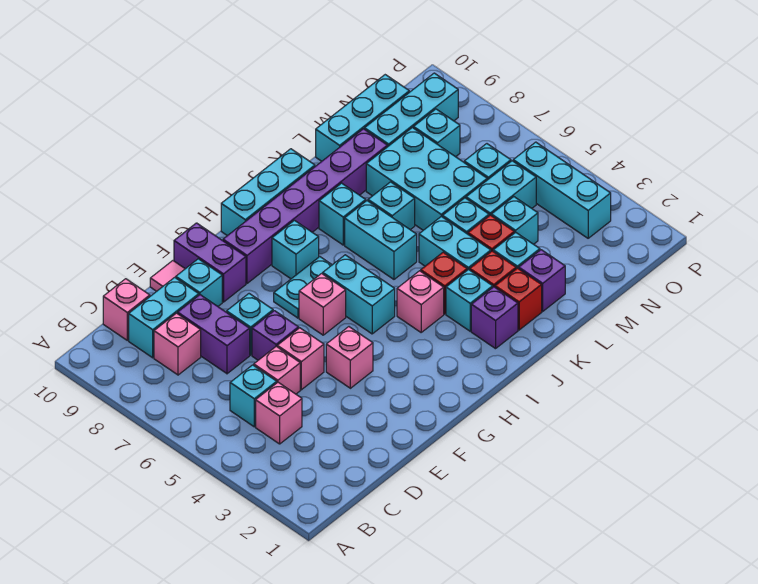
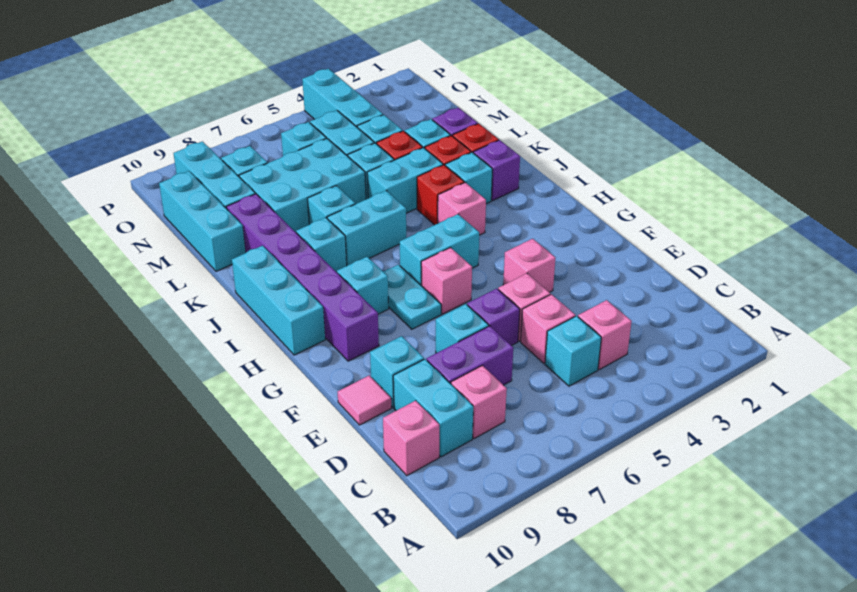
purple brick F9:F10 level 1 -> none
cyan brick O3:O5 level 1 -> cyan brick N4:P4 level 1

